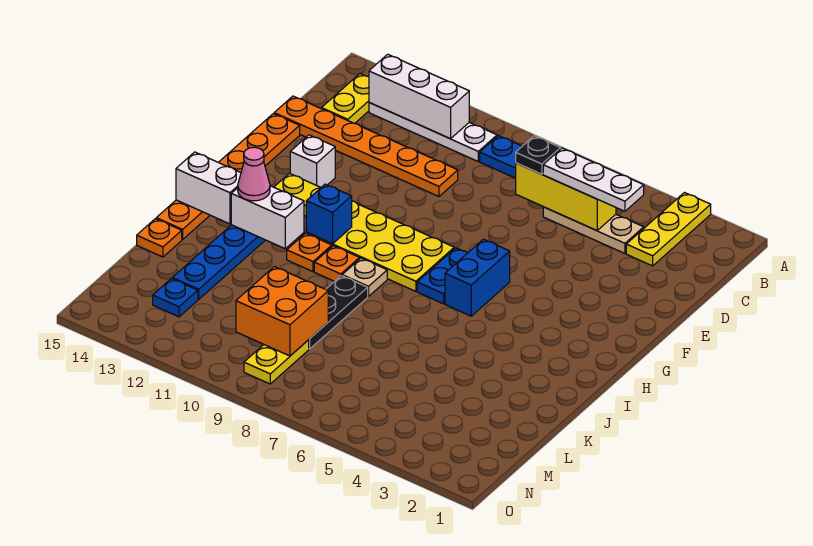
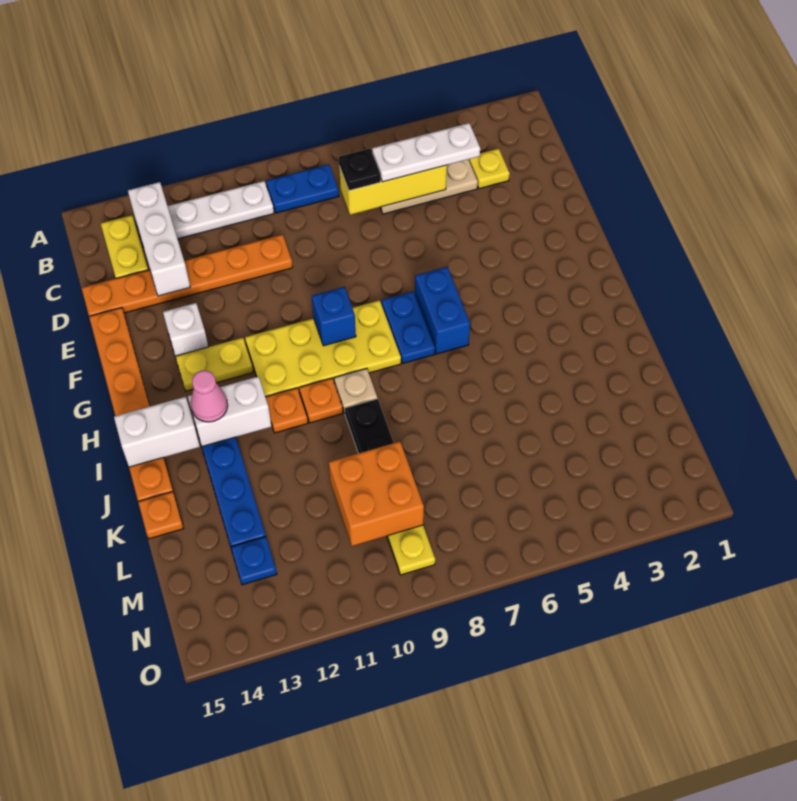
yellow plate A3:C3 level 1 -> yellow plate C3 level 1
white brick B11:B13 level 2 -> white brick B13:D13 level 2
blue brick H11 level 2 -> blue brick G9 level 2

